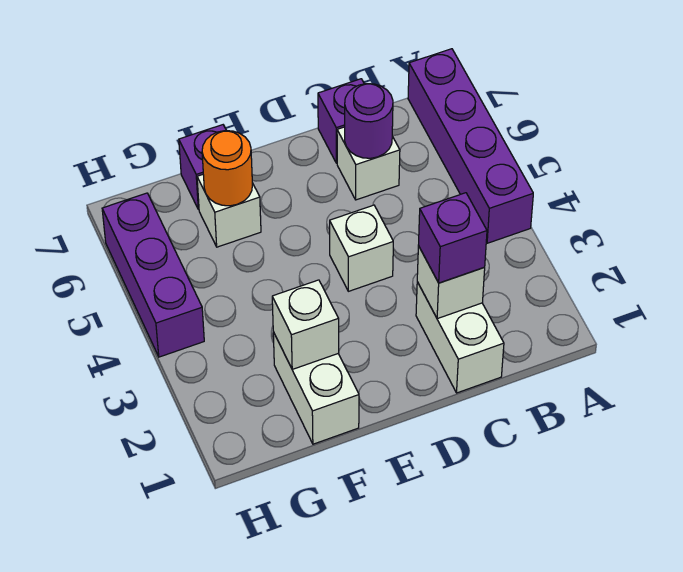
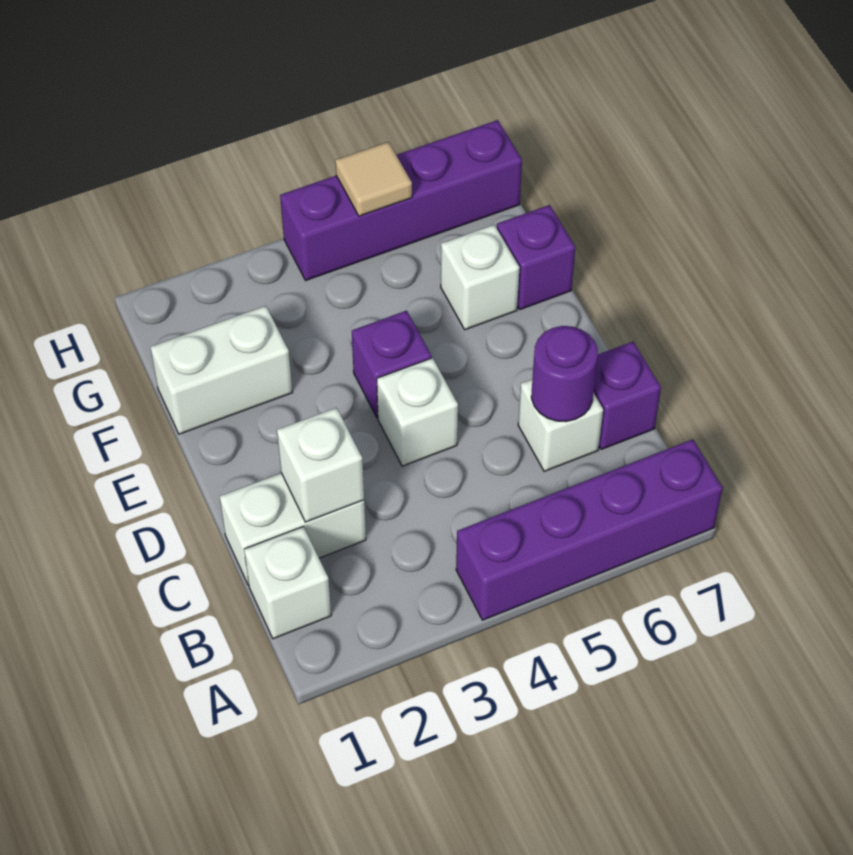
purple brick C2 level 3 -> purple brick E4 level 1
white brick F2 level 2 -> white brick B1 level 1
orange round brick F6 level 2 -> none
purple brick H4:H6 level 1 -> purple brick H4:H7 level 1
none -> tan tile H5 level 2

